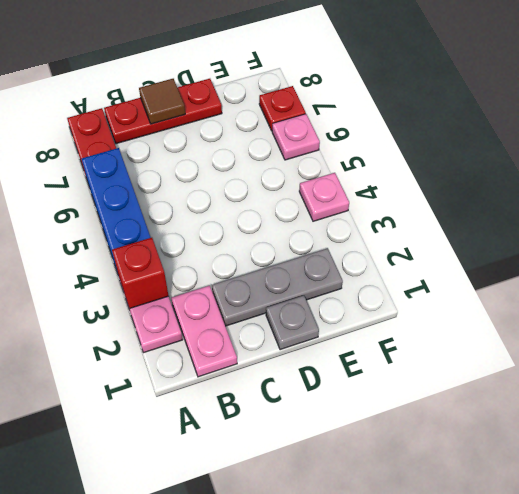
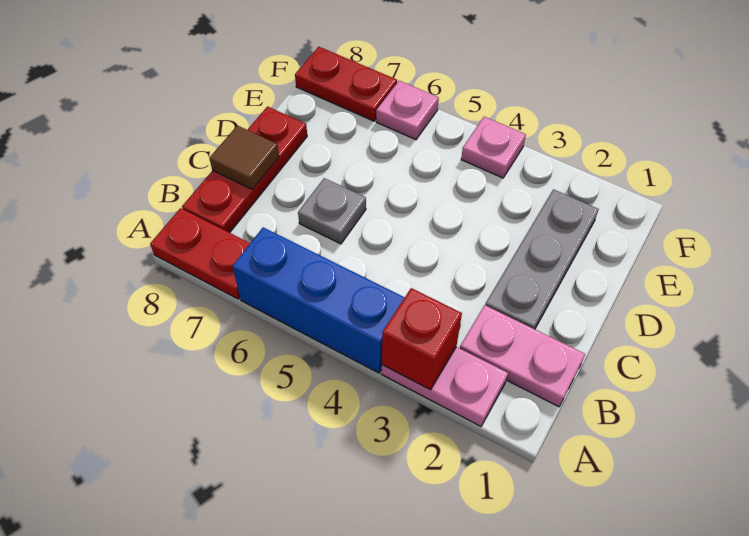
grey plate D1 level 1 -> grey plate C6 level 1
red plate F7 level 1 -> red plate F7:F8 level 1

